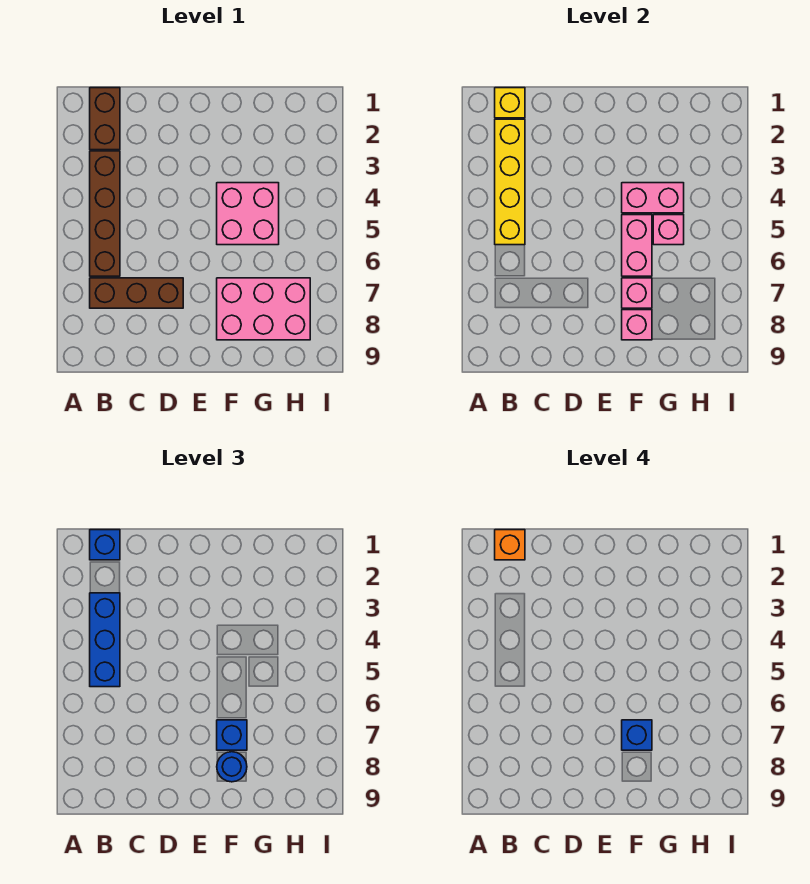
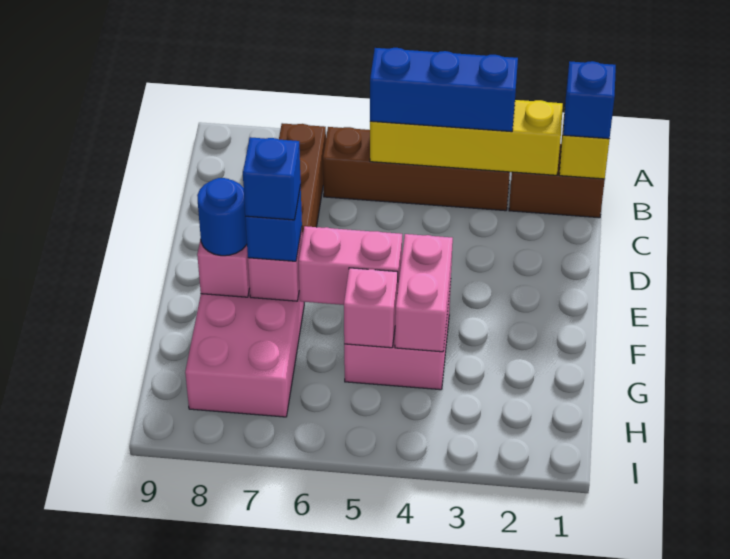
orange brick B1 level 4 -> none

